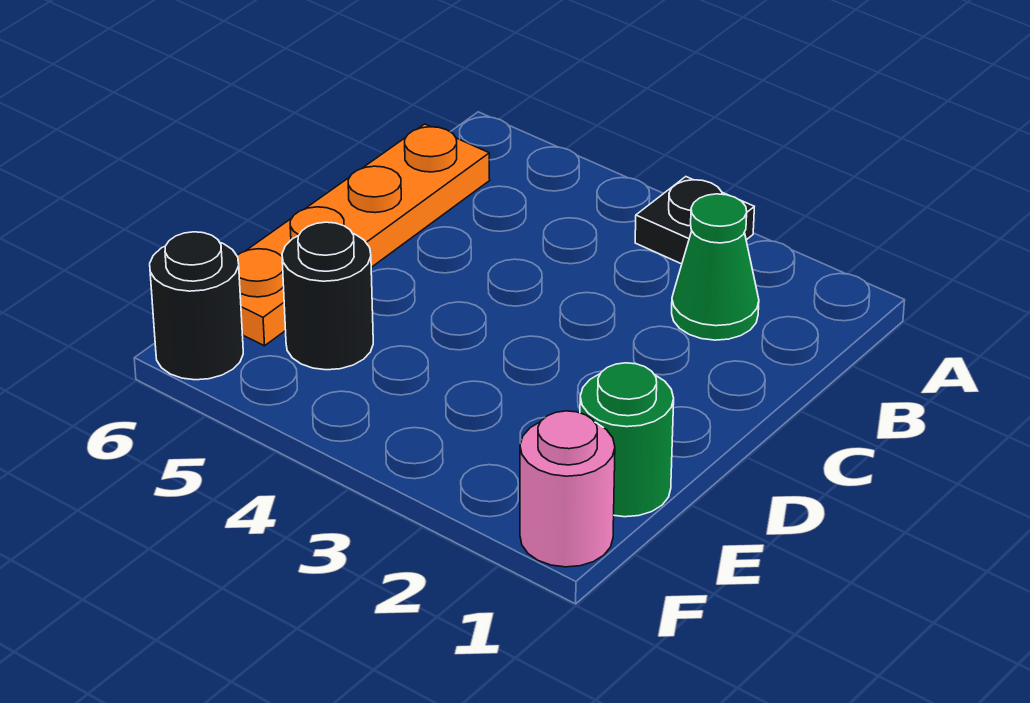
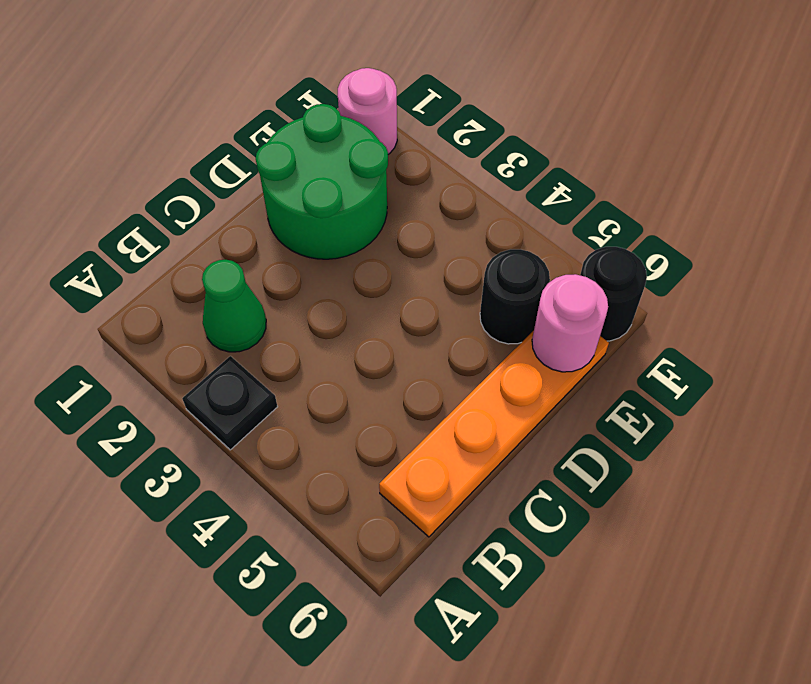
green round brick E1 level 1 -> green round brick D1:E2 level 1
none -> pink round brick E6 level 2

